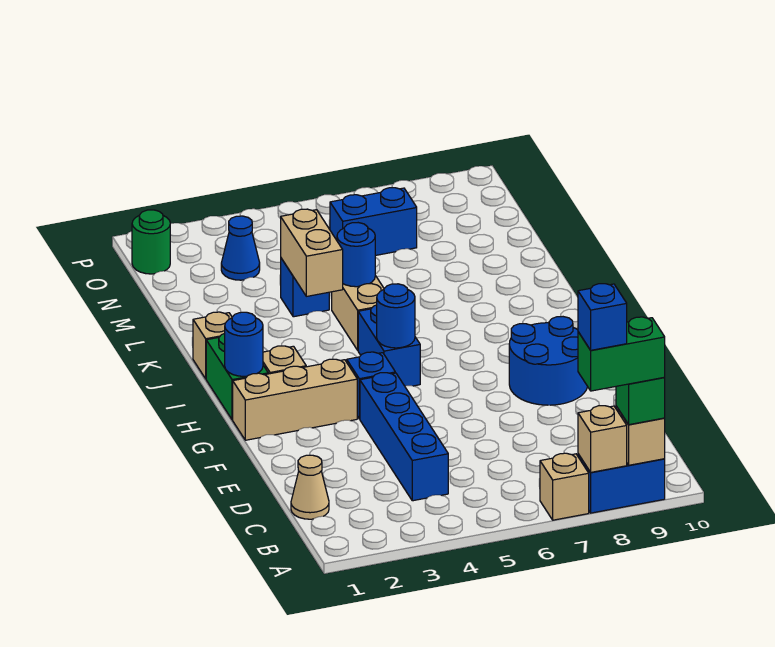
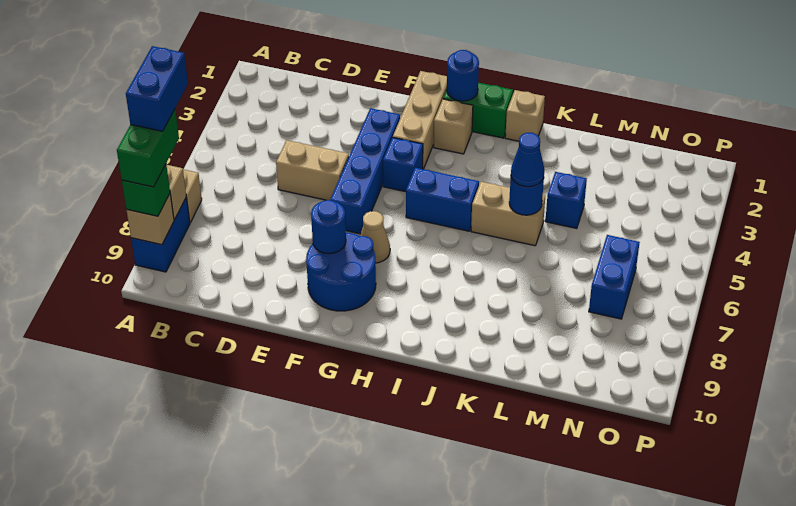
blue brick A8 level 5 -> blue brick A7:A8 level 5
tan cone C1 level 1 -> tan cone G7 level 1
blue brick C4:F4 level 1 -> blue brick F3:F6 level 1
blue round brick H5 level 2 -> blue round brick F8 level 2
tan brick K4:L4 level 2 -> tan brick D5:E5 level 1
blue cone N3 level 1 -> blue cone K5 level 3
green round brick O1 level 1 -> none

